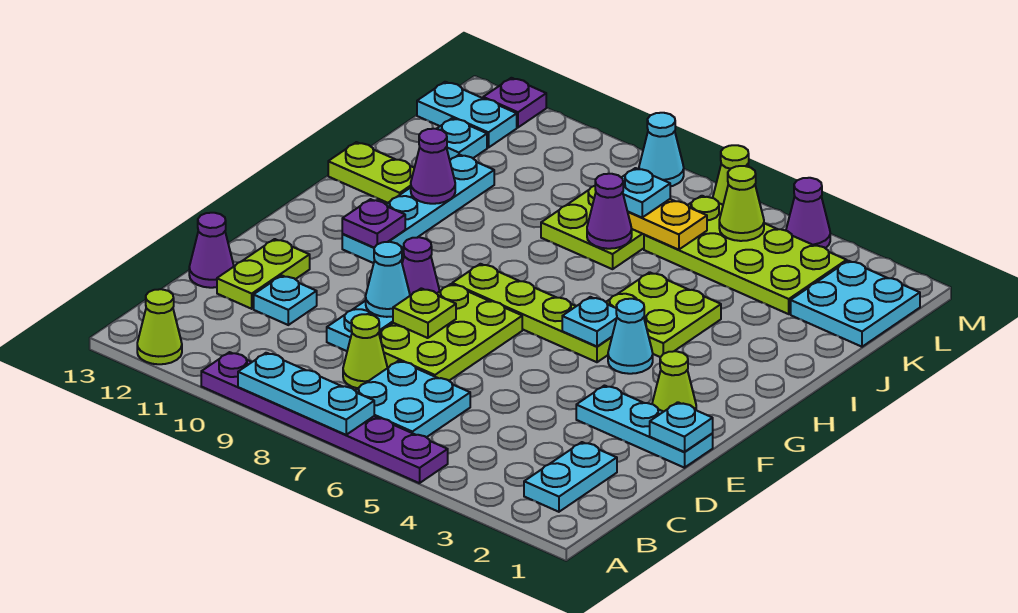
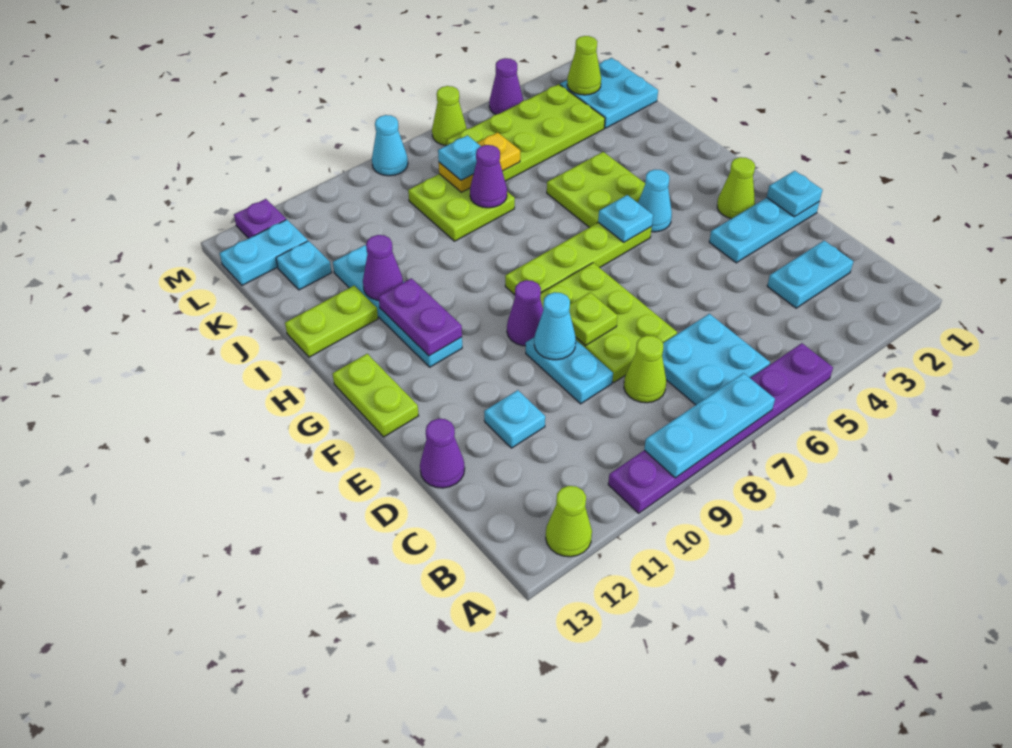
cyan plate B2:C2 level 1 -> cyan plate C2:C3 level 1
lime plate D12:E12 level 1 -> lime plate F13:G13 level 1
purple plate G11 level 2 -> purple plate G11:H11 level 2
lime cone L5 level 2 -> lime cone L2 level 2

